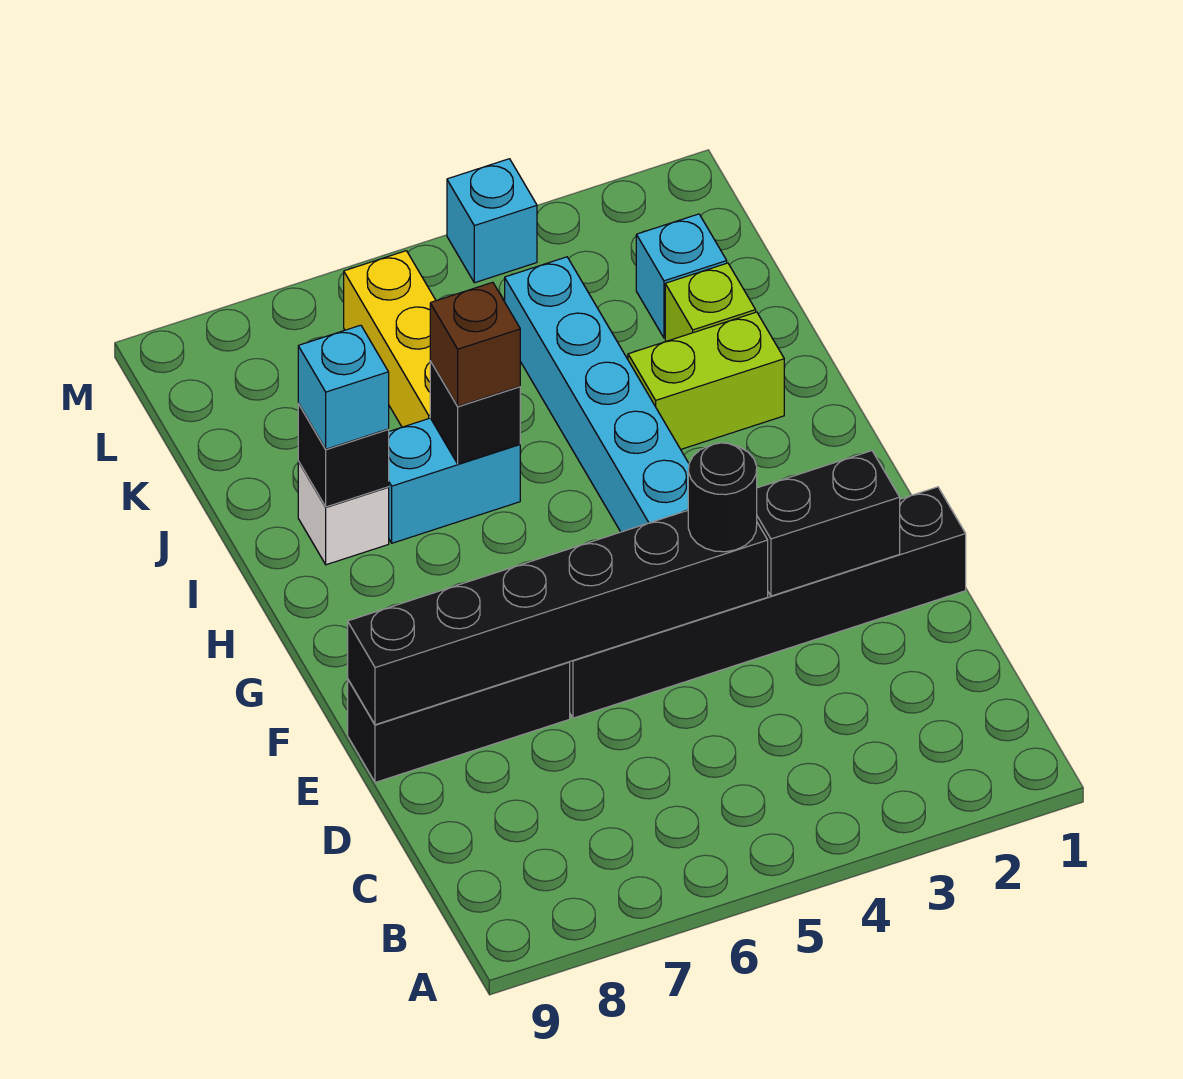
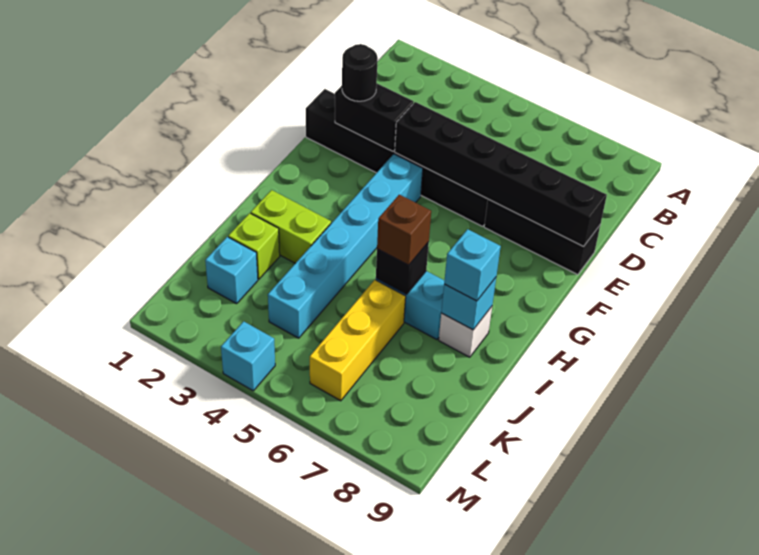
black round brick E4 level 3 -> black round brick E2 level 3
black brick I8 level 2 -> cyan brick I8 level 2

